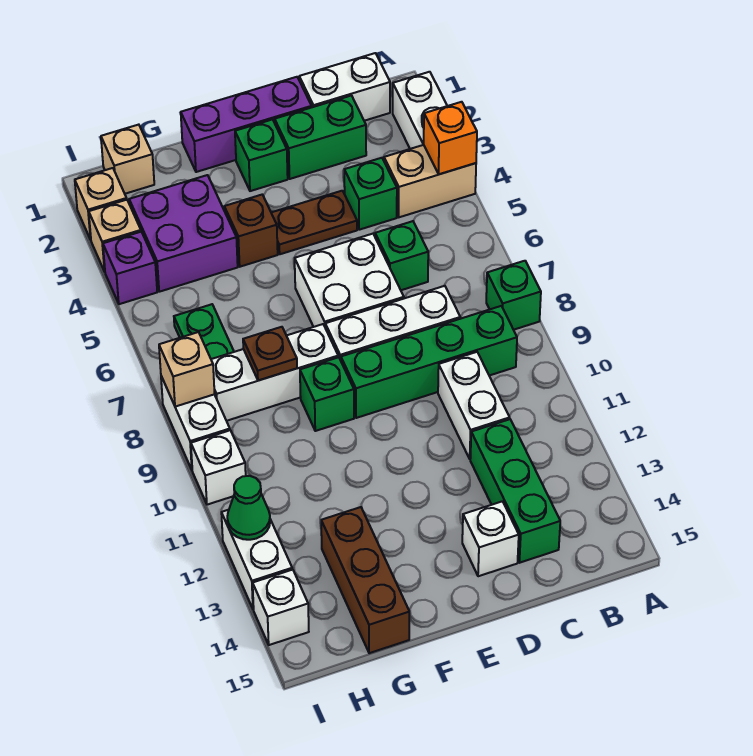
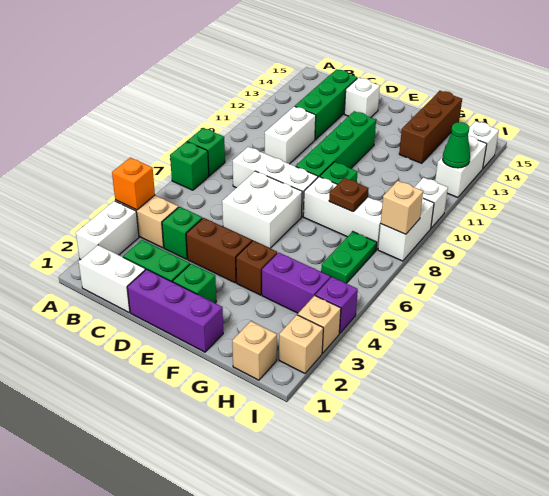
green brick B9:E9 level 1 -> green brick E9:E12 level 1
green brick C6 level 1 -> green brick A7 level 1
brown plate D4:E4 level 1 -> brown brick D4:E4 level 1
purple brick G3:H4 level 1 -> purple brick G4:H4 level 1

